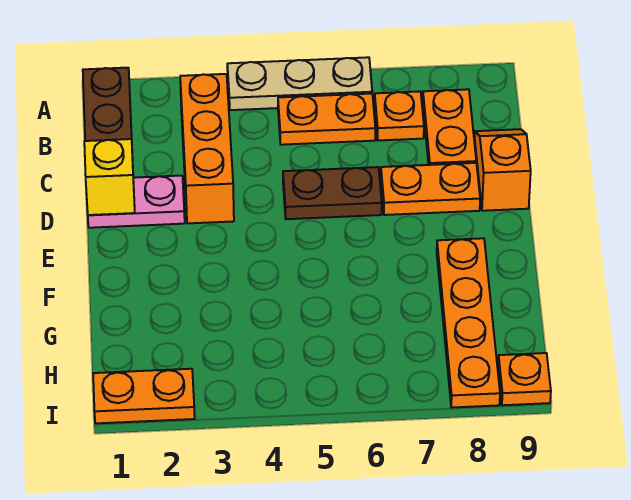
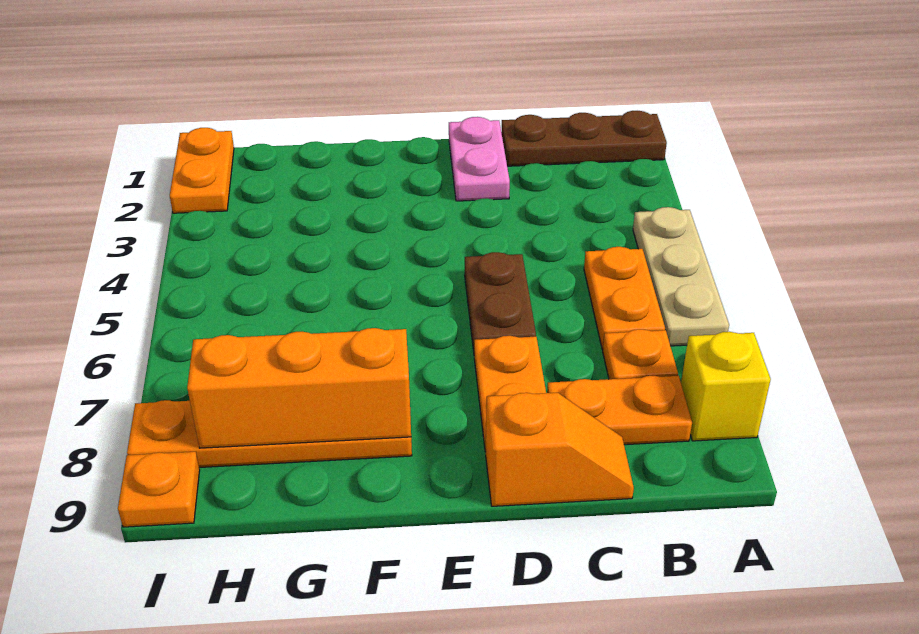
orange brick B3:D3 level 1 -> orange brick F8:H8 level 2
yellow brick D1 level 2 -> yellow brick A8 level 1

